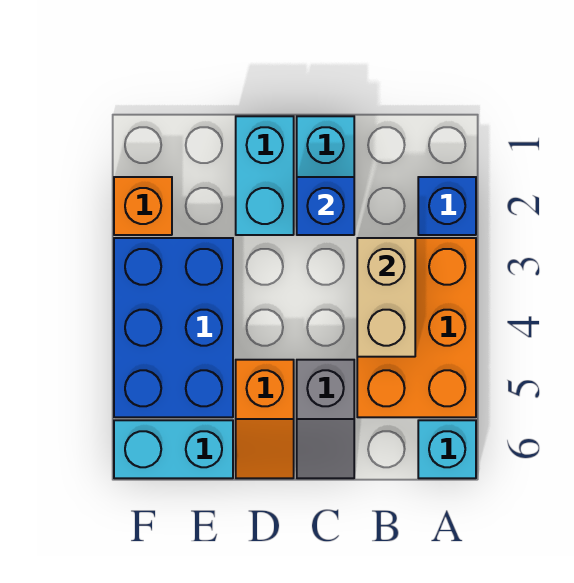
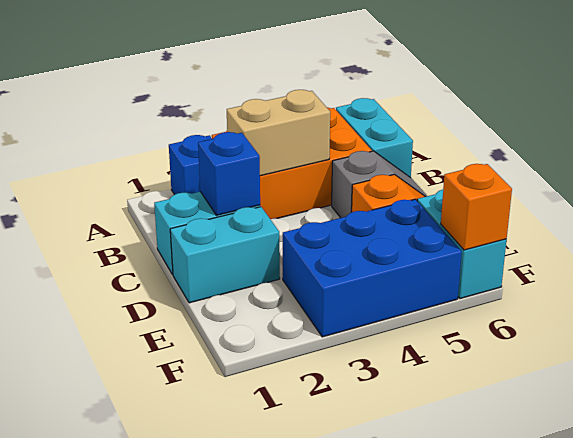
cyan brick A6 level 1 -> cyan brick A6:B6 level 1
orange brick F2 level 1 -> orange brick F6 level 2

